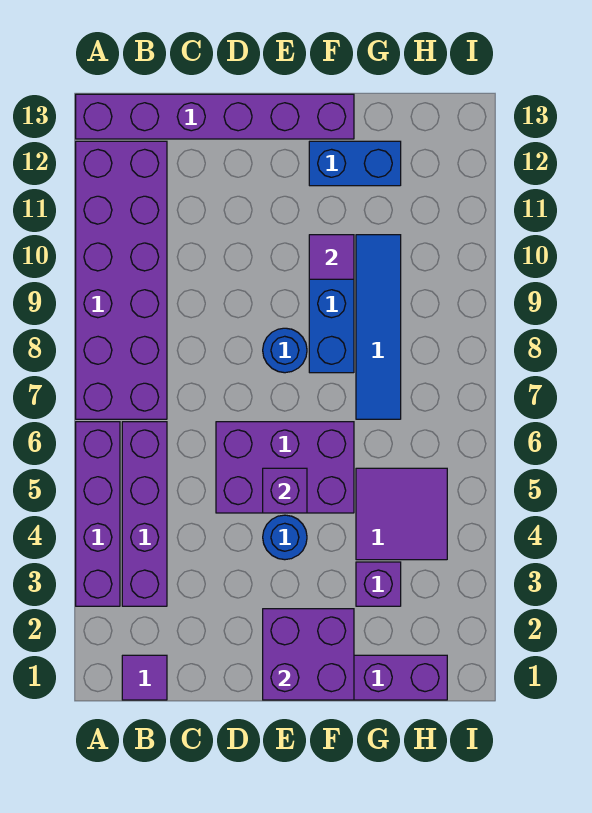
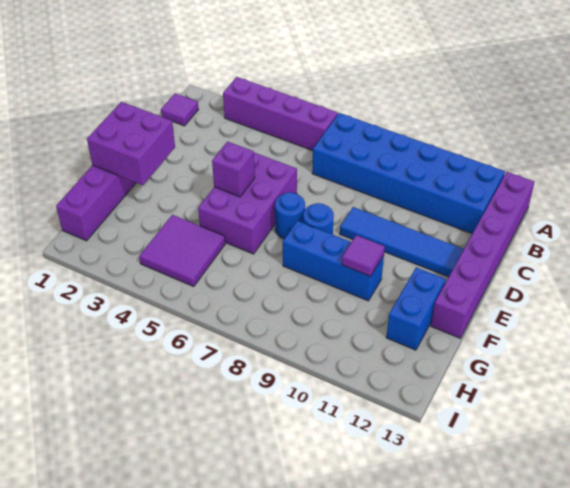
purple brick A7:B12 level 1 -> blue brick A7:B12 level 1
purple brick B3:B6 level 1 -> none
blue round brick E4 level 1 -> blue round brick E7 level 1
purple brick G3 level 1 -> none
blue tile G7:G10 level 1 -> blue tile D9:D12 level 1

